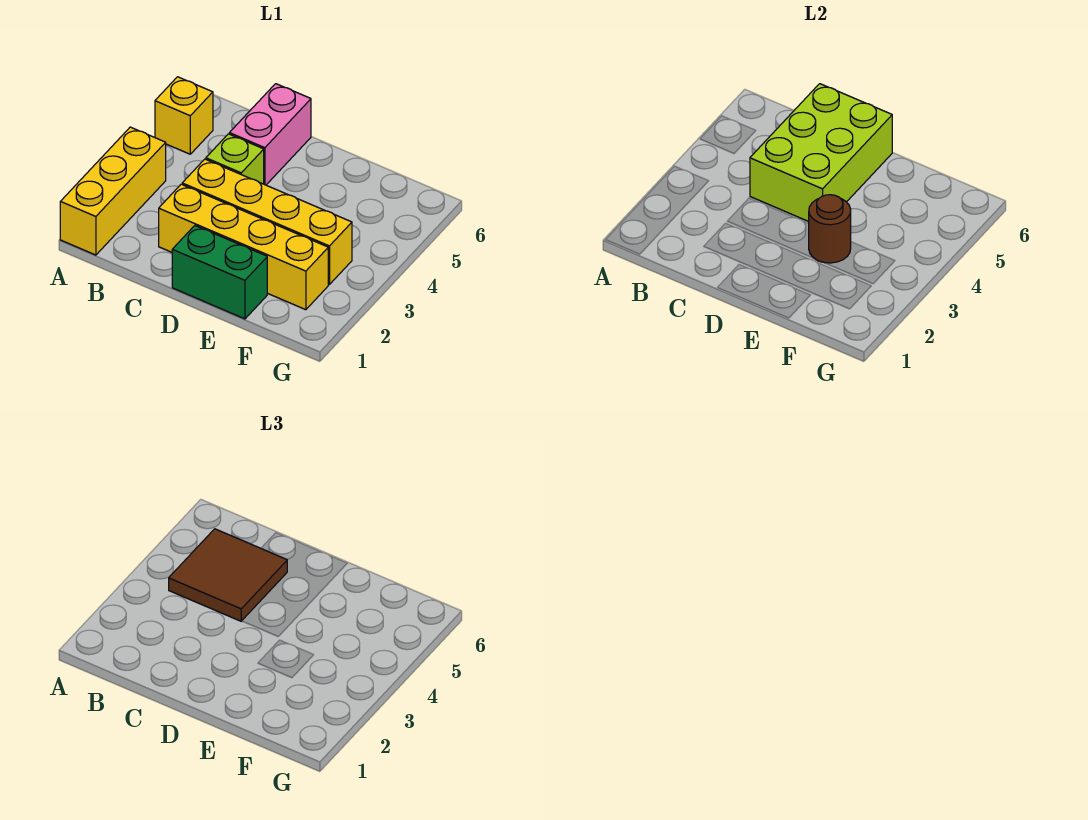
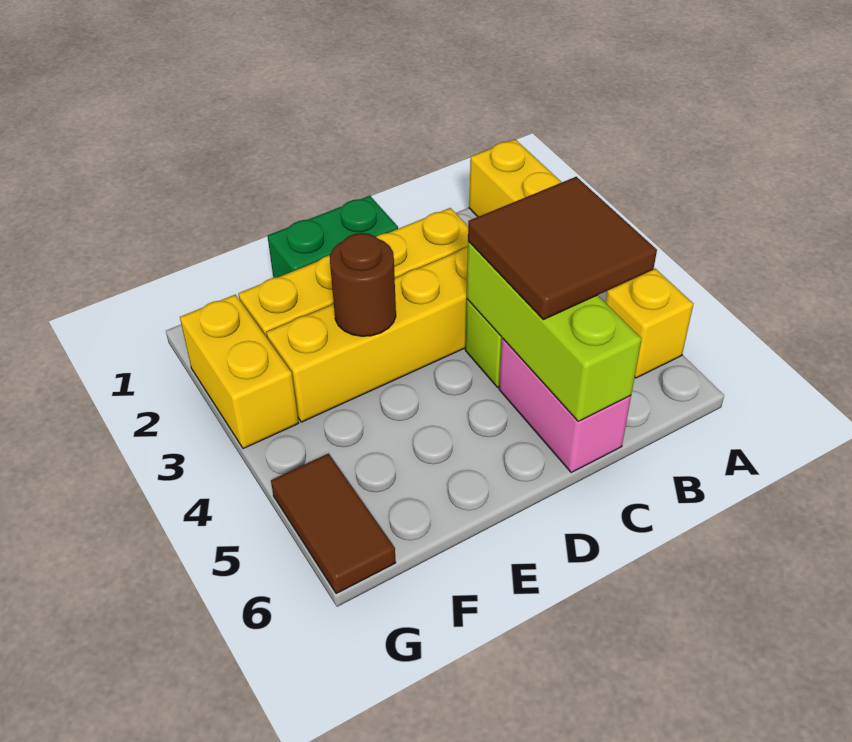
lime brick C4:D6 level 2 -> lime brick C4:C6 level 2
none -> yellow brick G2:G3 level 1
none -> brown tile G5:G6 level 1

